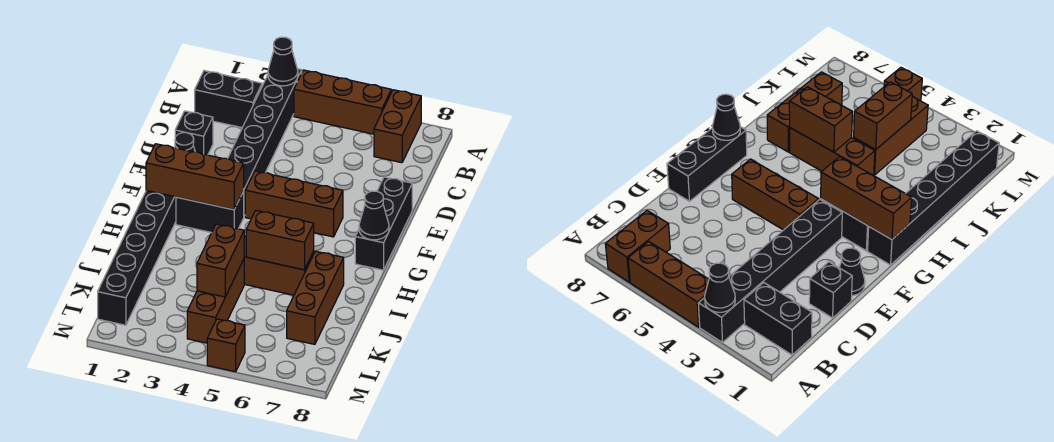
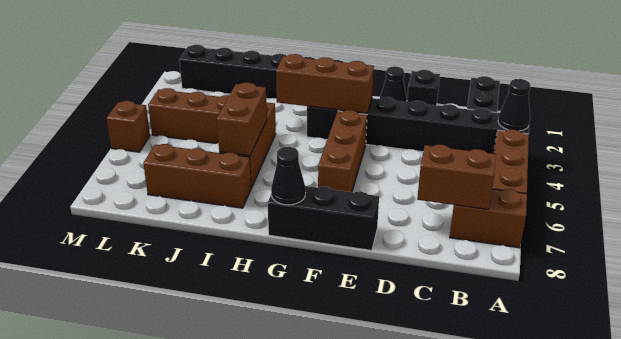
brown brick G1:G3 level 2 -> brown brick F3:H3 level 2
brown brick J4:K4 level 2 -> brown brick B7:C7 level 2

